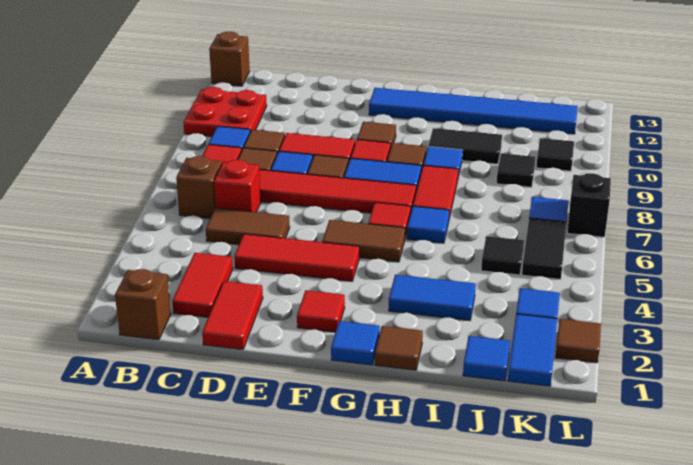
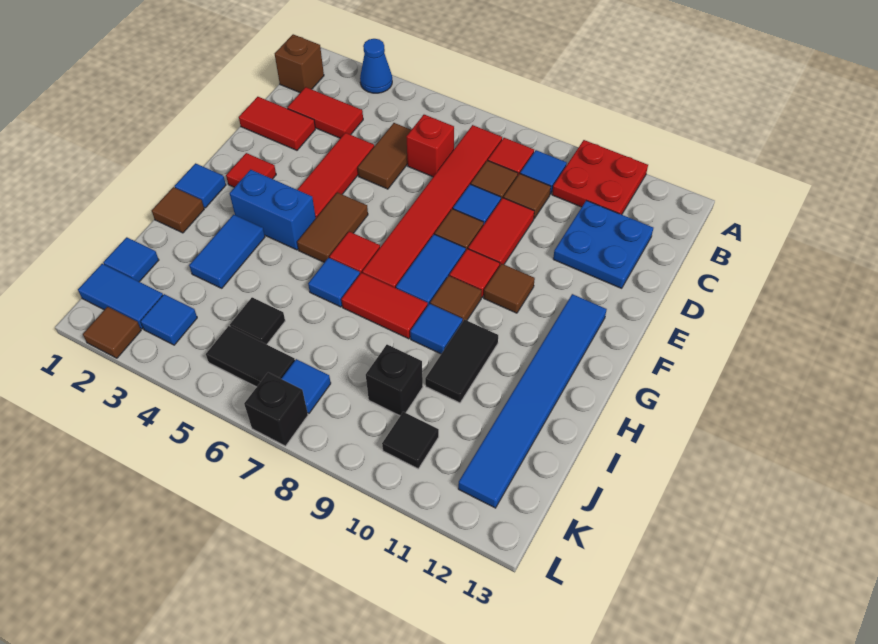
none -> blue cone A3 level 1
brown brick A13 level 1 -> none
brown brick B6 level 1 -> none
none -> blue plate C11:D12 level 1
none -> blue brick G3:G4 level 1
black tile J9 level 1 -> black brick J9 level 1

